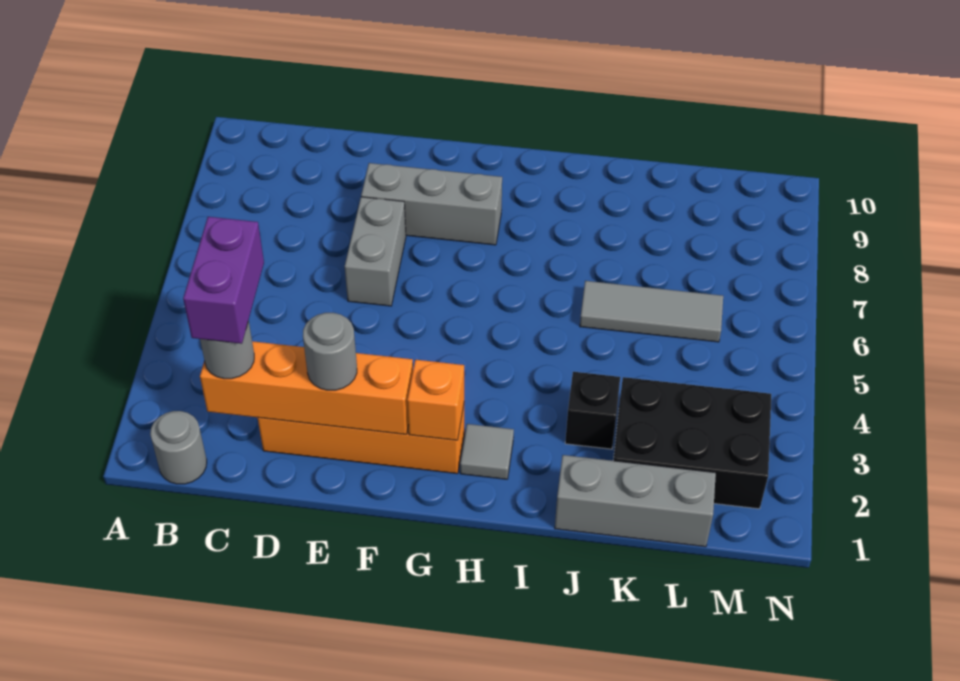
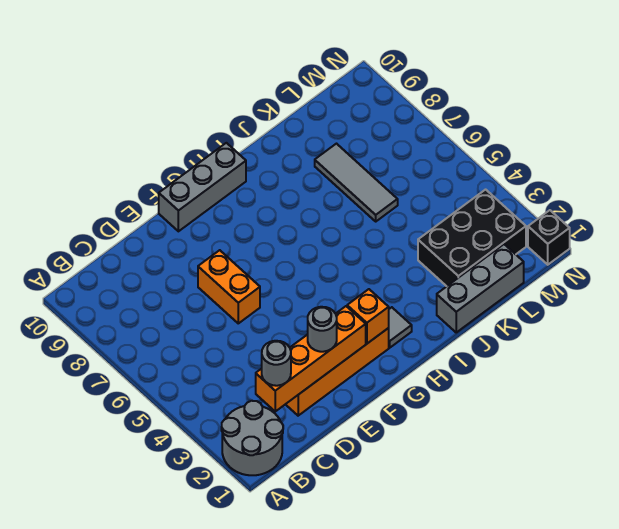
grey round brick B1 level 1 -> grey round brick A1:B2 level 1
purple brick C2:C3 level 4 -> none
grey brick E6:E7 level 1 -> orange brick E6:E7 level 1
grey brick E8:G8 level 1 -> grey brick F10:H10 level 1
black brick J3 level 1 -> black brick N1 level 1
grey tile J6:L6 level 1 -> grey tile K6:K8 level 1

